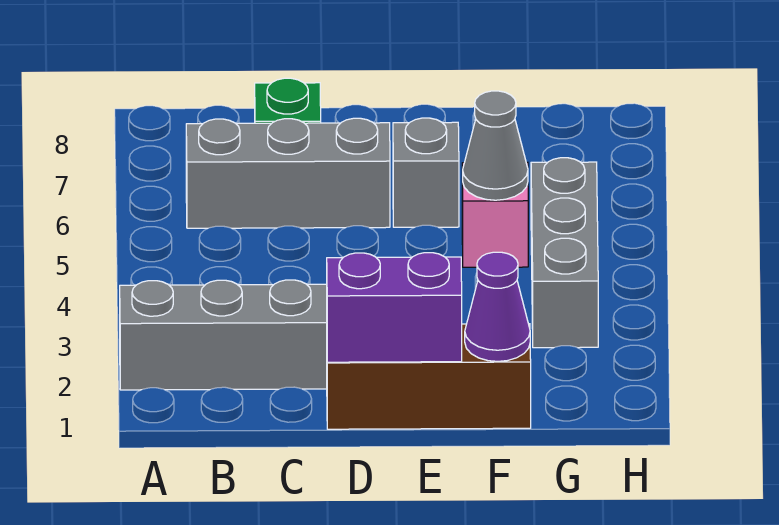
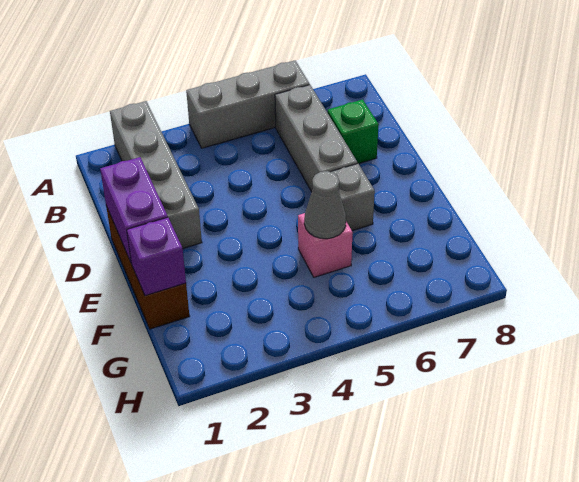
purple cone F1 level 2 -> purple brick F1 level 2
grey brick G3:G5 level 1 -> grey brick A4:A6 level 1

